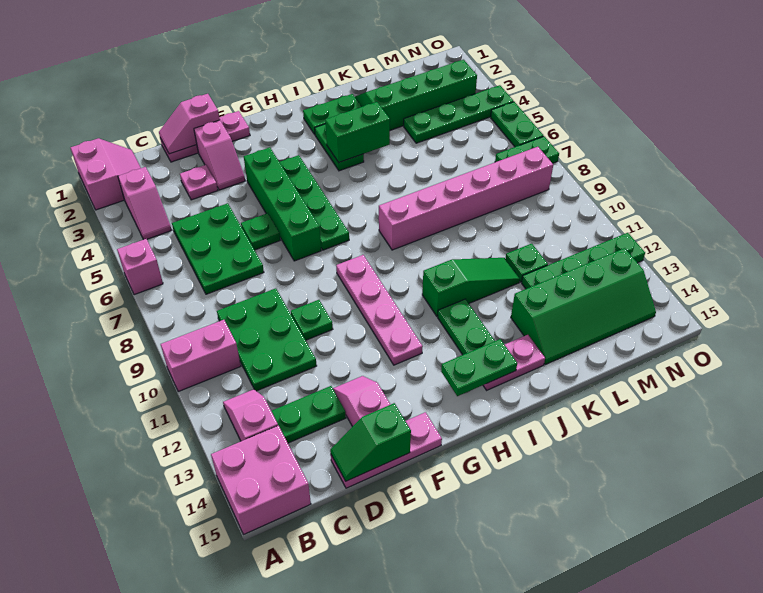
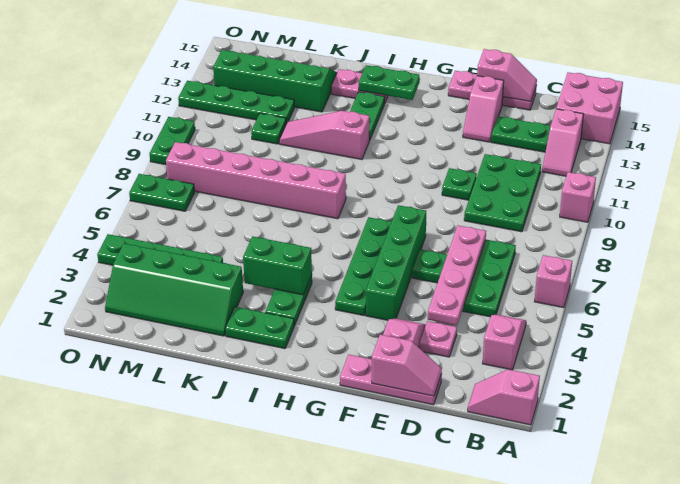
pink slope A1:B2 level 1 top A -> pink slope A1:B1 level 1 top A
pink brick A10:B10 level 1 -> pink brick A10 level 1
green slope D15:E15 level 2 top E -> pink slope D15:E15 level 2 top E
pink plate G9:G12 level 1 -> pink plate D4:D7 level 2
green slope I11:K11 level 1 top I -> pink slope I11:K11 level 1 top I
green plate O5:O6 level 1 -> green plate O9:O10 level 1

